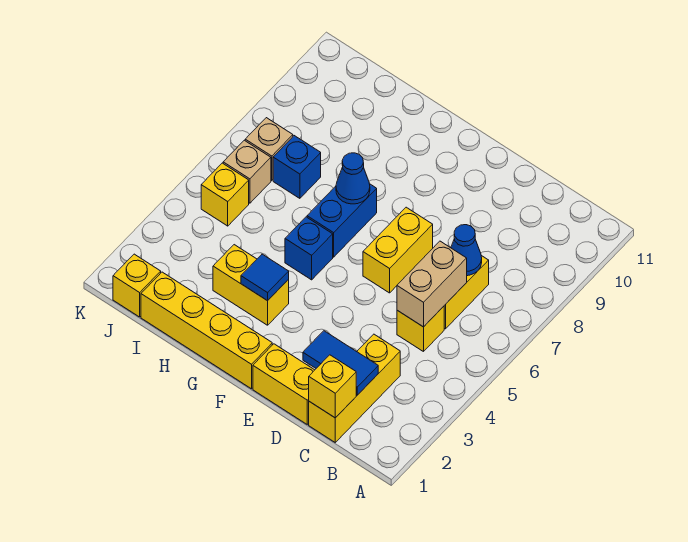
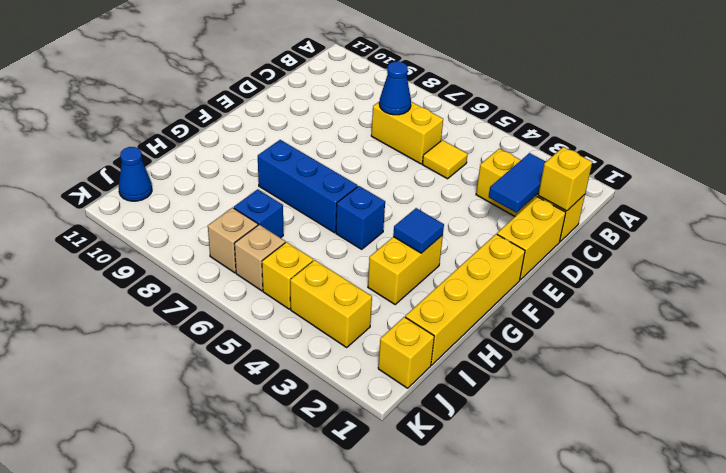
yellow brick C5 level 1 -> yellow tile C5 level 1
tan brick C5:C6 level 2 -> none
yellow brick E6:E7 level 1 -> yellow brick J3:J4 level 1
blue brick G6:G7 level 1 -> blue brick G6:G8 level 1
blue cone G7 level 2 -> blue cone J11 level 1

